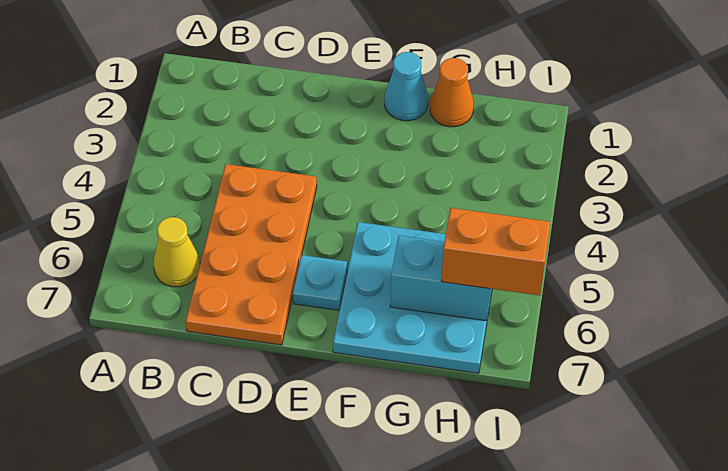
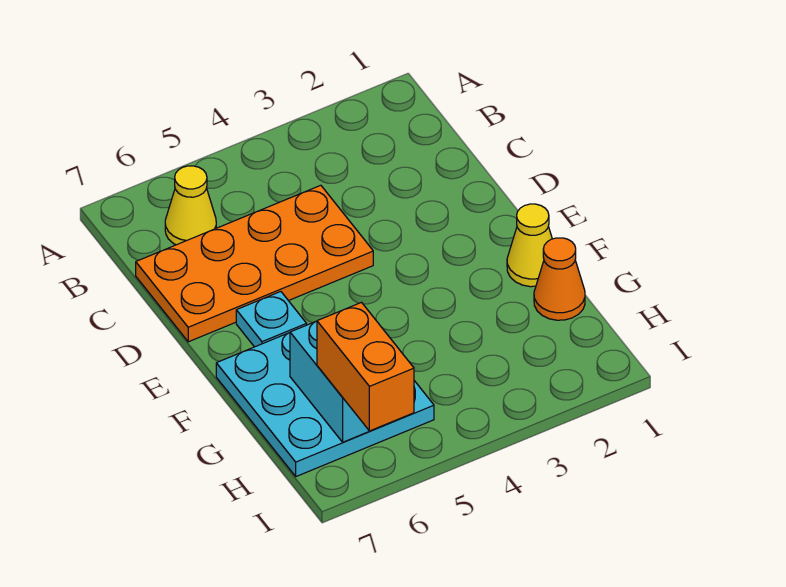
cyan cone F1 level 1 -> yellow cone F1 level 1

